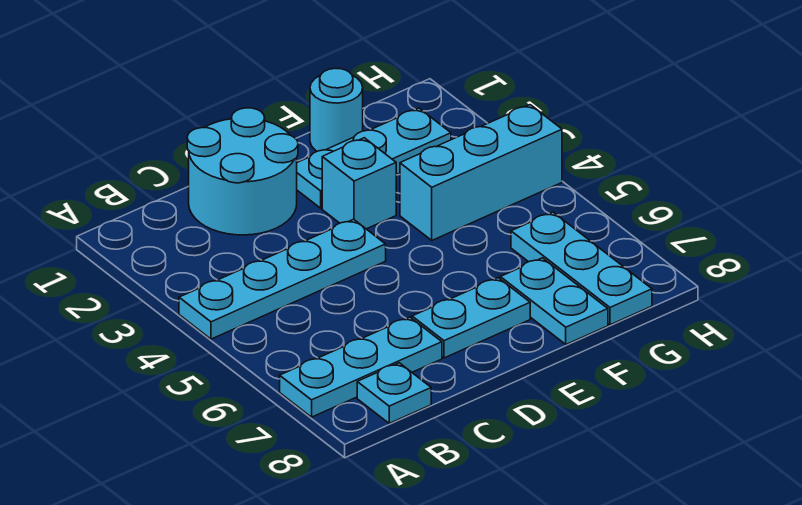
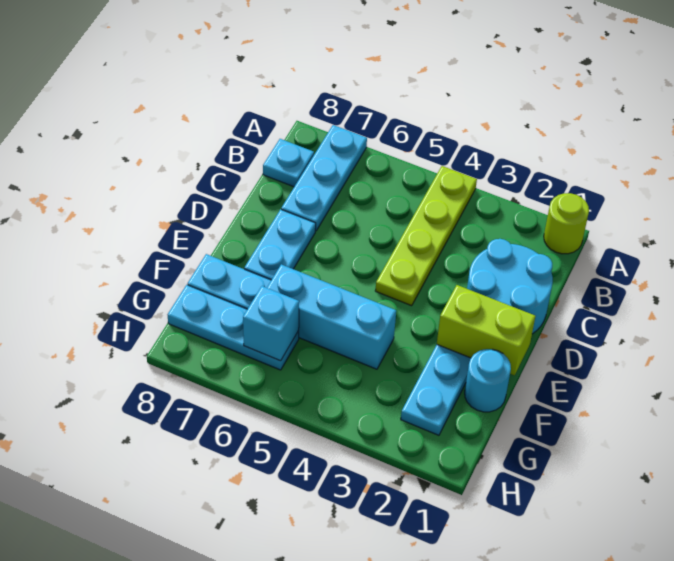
none -> lime round brick A1 level 1
cyan plate A4:D4 level 1 -> lime plate A4:D4 level 1
none -> lime brick E1:E2 level 2
cyan brick E3 level 1 -> cyan brick G6 level 2
cyan brick F4:H4 level 1 -> cyan brick F4:F6 level 1

